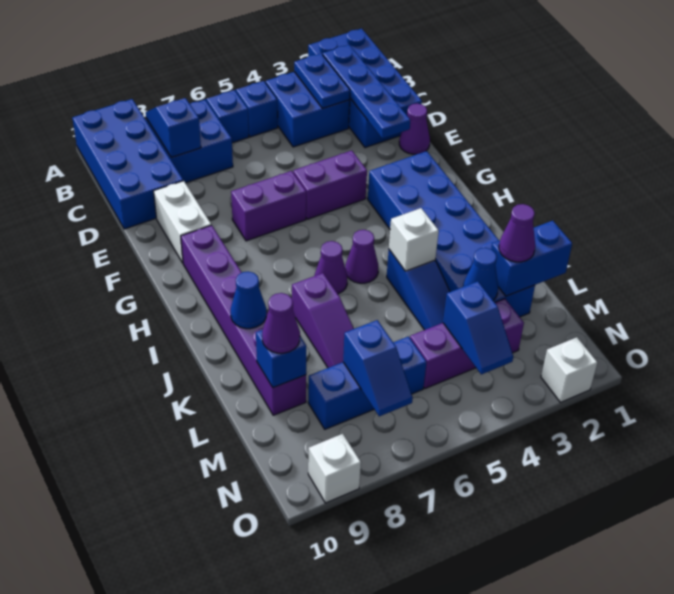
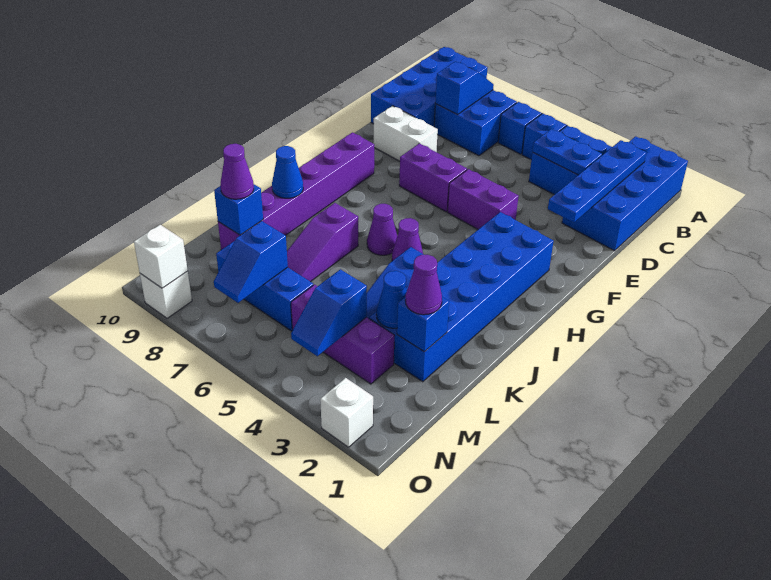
blue plate B3:C3 level 2 -> blue plate C3:C4 level 2
purple cone E1 level 1 -> none
white brick E9:F9 level 1 -> white brick E8:E9 level 1
white brick J4 level 2 -> white brick O9 level 2
blue brick L1:L2 level 2 -> blue brick L2 level 2

